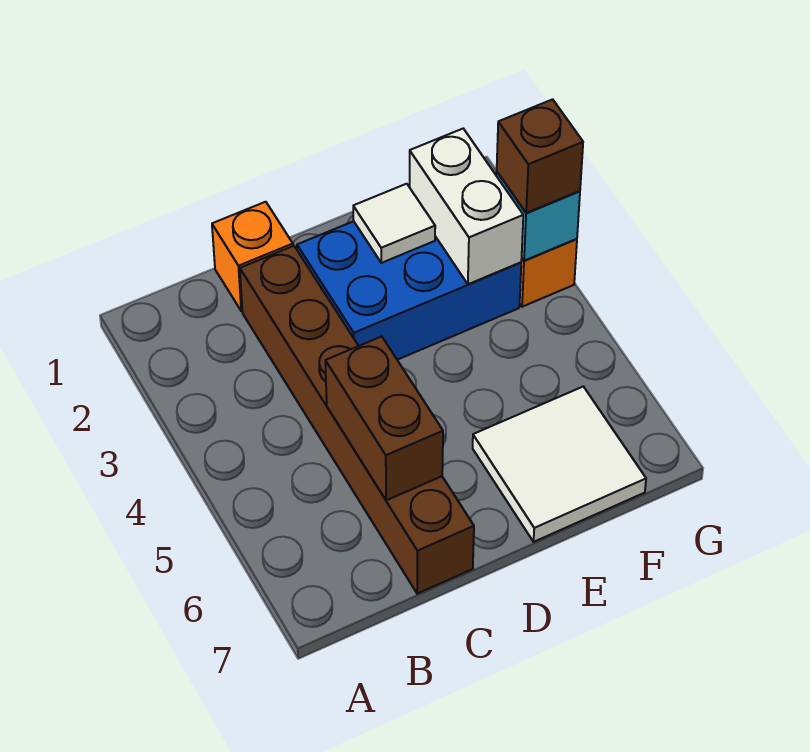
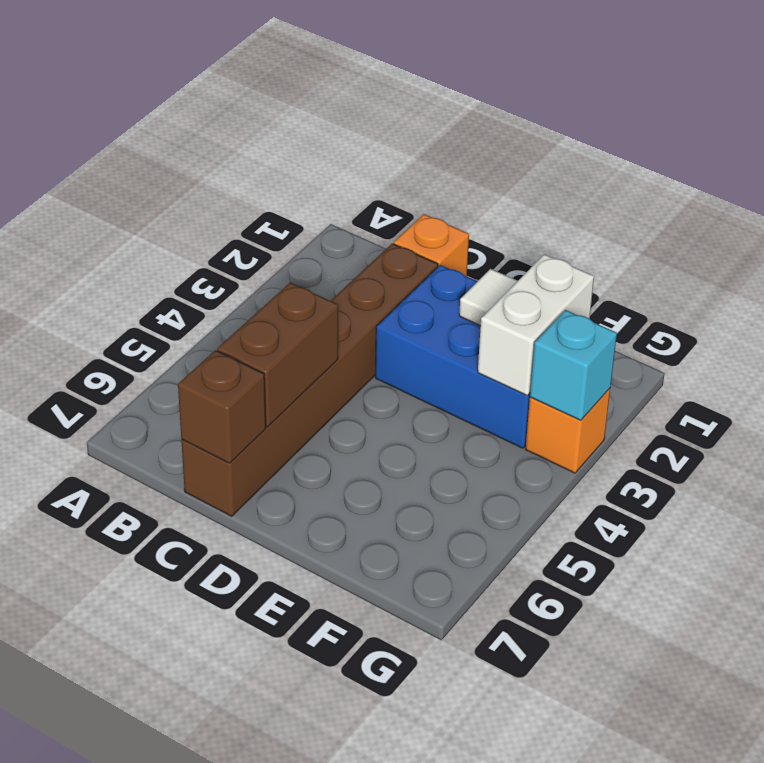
white tile E6:F7 level 1 -> none
brown brick G3 level 3 -> brown brick C7 level 2

